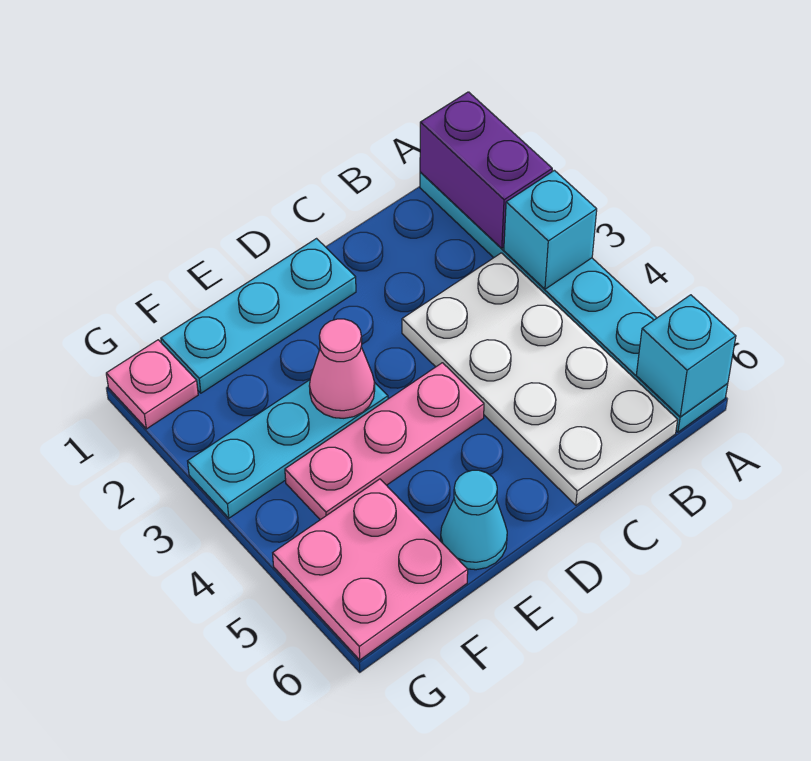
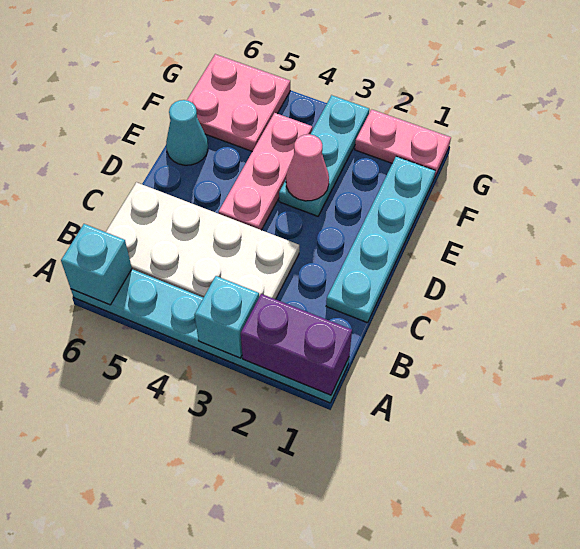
cyan plate D1:F1 level 1 -> cyan plate C1:F1 level 1
pink plate G1 level 1 -> pink plate G1:G2 level 1

